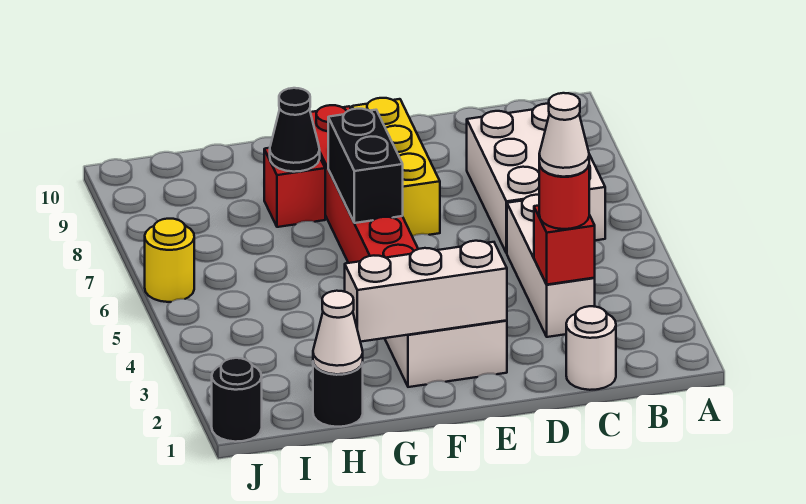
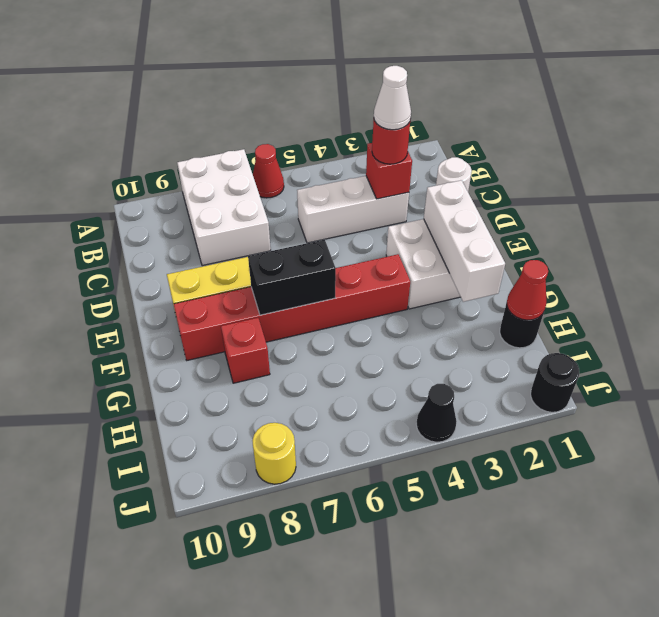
none -> red cone A6 level 1
white brick B6:C8 level 1 -> white brick A7:C8 level 1
black cone G8 level 2 -> black cone J4 level 1
white cone H1 level 2 -> red cone H1 level 2
yellow round brick J6 level 1 -> yellow round brick J8 level 1

